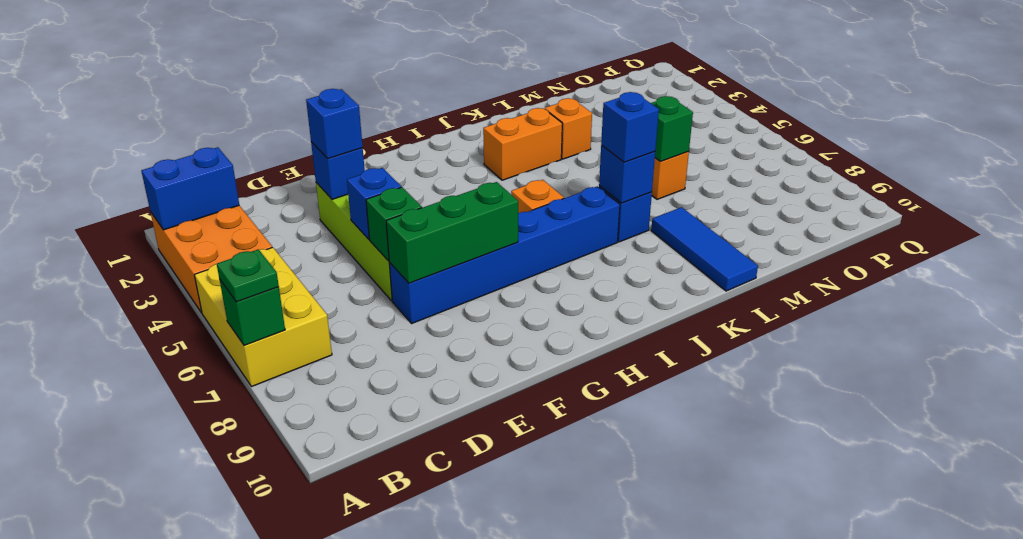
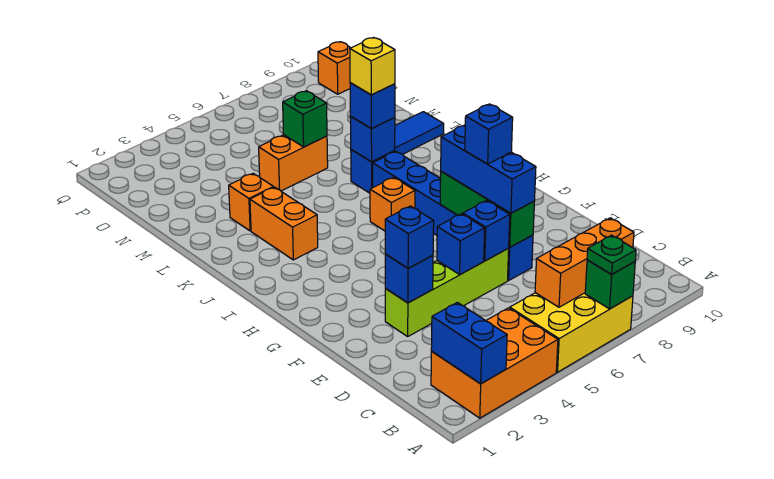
none -> orange brick B6:B8 level 2
green brick E6 level 2 -> blue brick E6 level 2
none -> blue brick E7:G7 level 3
none -> blue brick F7 level 4
none -> yellow brick K7 level 4
none -> orange brick P10 level 1

